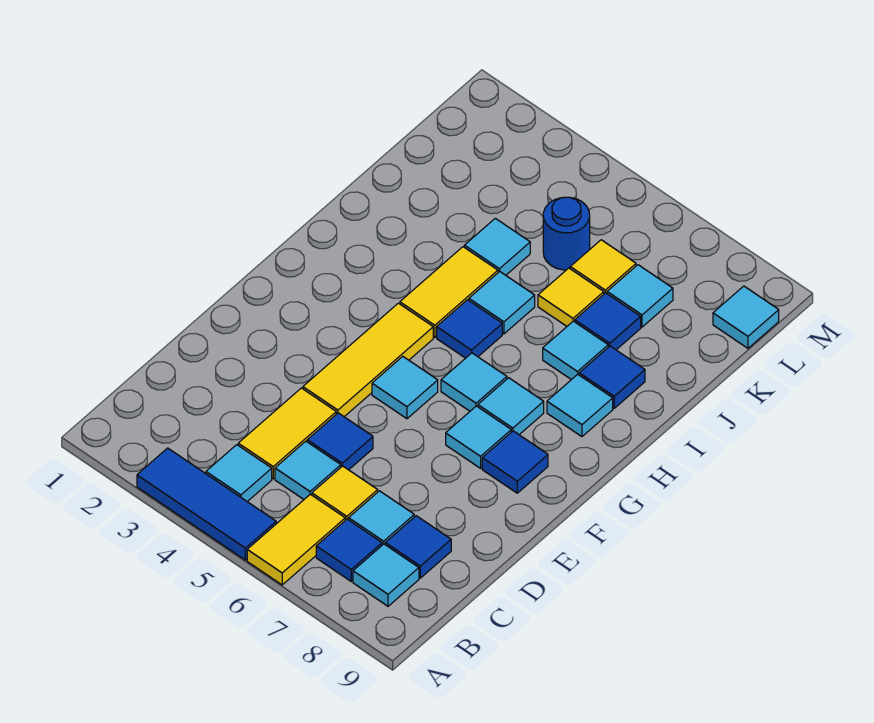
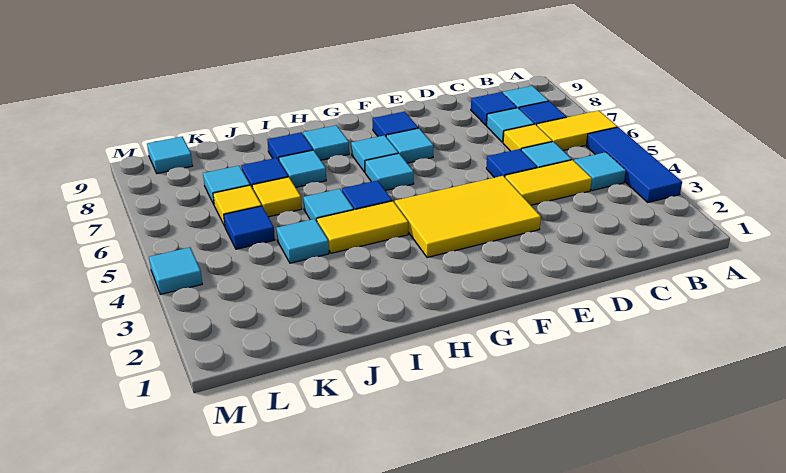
yellow tile E4:G4 level 1 -> yellow tile E3:G4 level 1
cyan tile F5 level 1 -> cyan tile M4 level 1
blue round brick K5 level 1 -> blue tile K5 level 1

